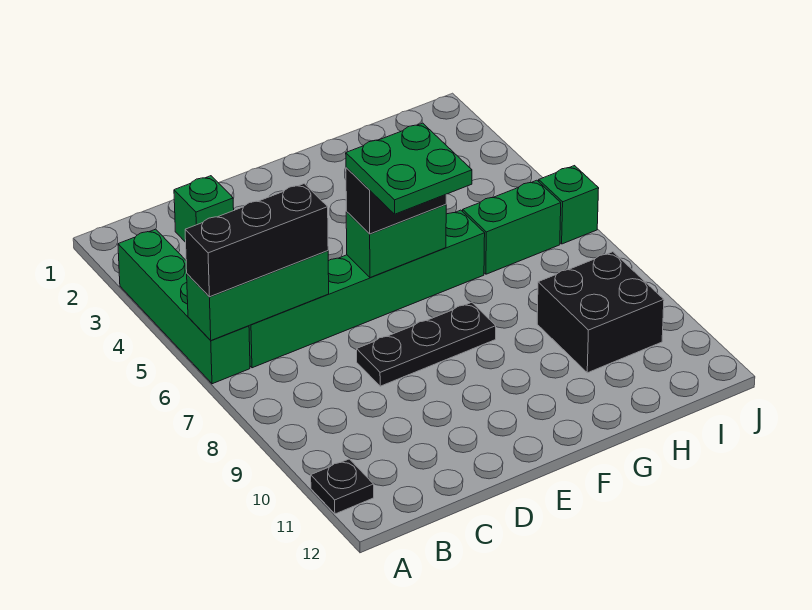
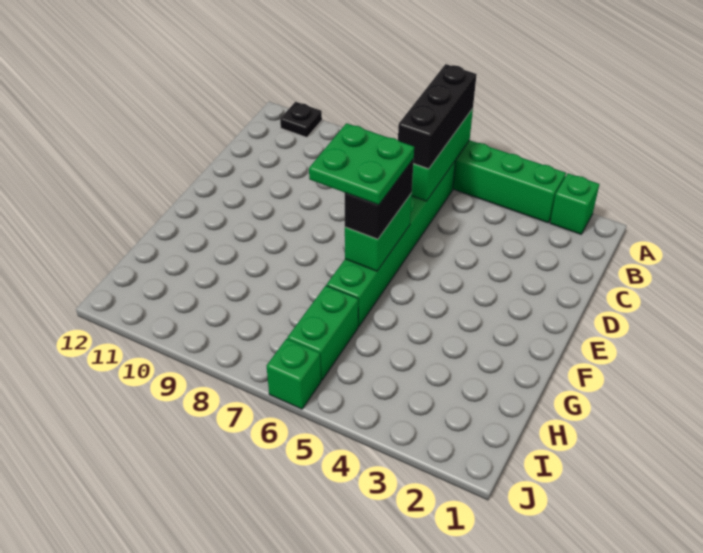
green brick C2 level 1 -> green brick A2 level 1
black plate D8:F8 level 1 -> none
black brick H9:I10 level 1 -> none

